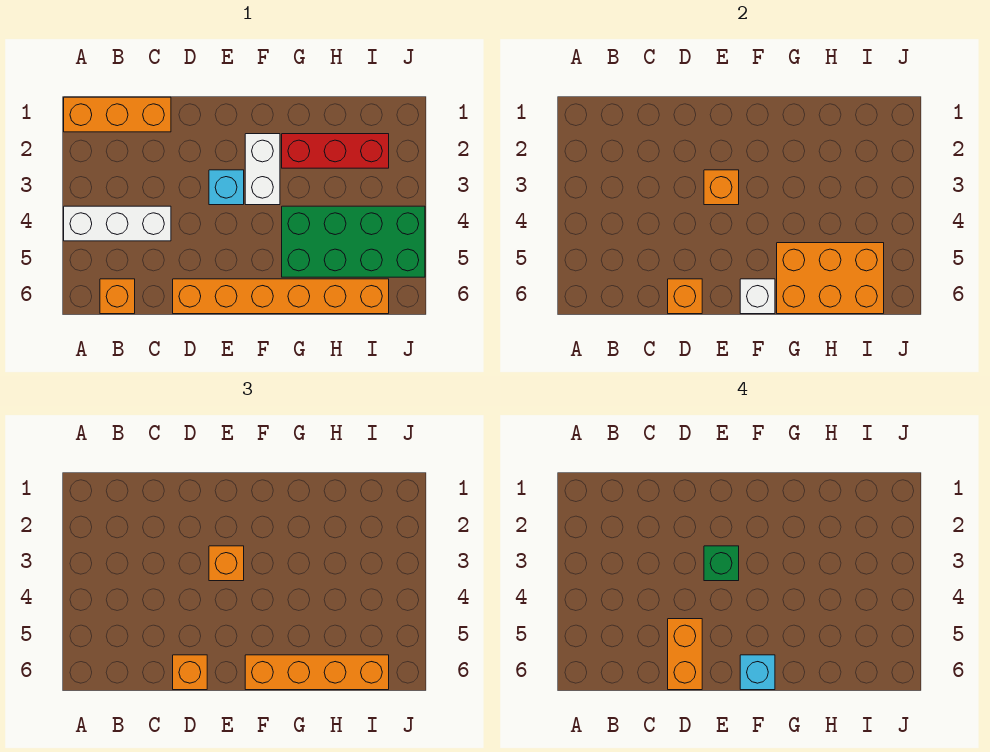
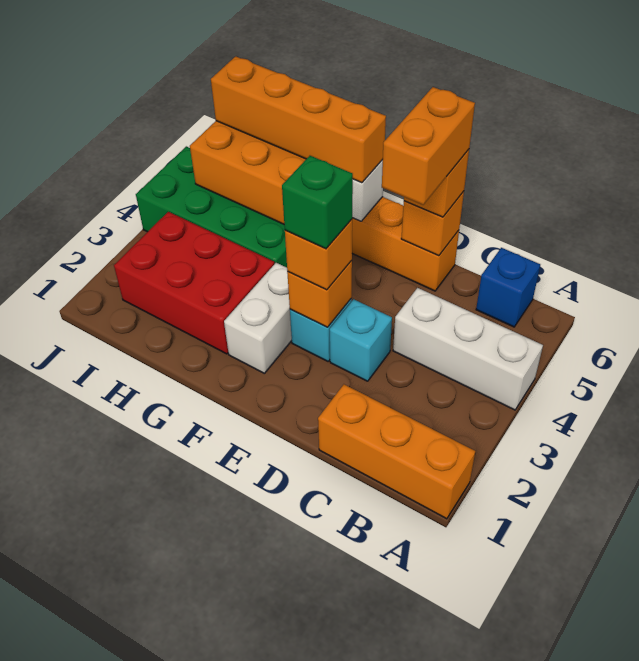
orange brick B6 level 1 -> blue brick B6 level 1
cyan brick F6 level 4 -> cyan brick D3 level 1
red brick G2:I2 level 1 -> red brick G2:I3 level 1

